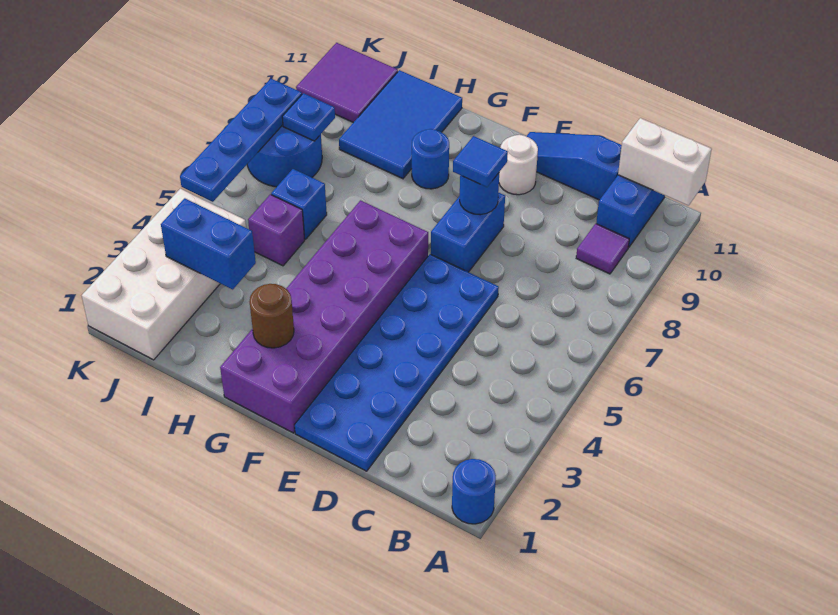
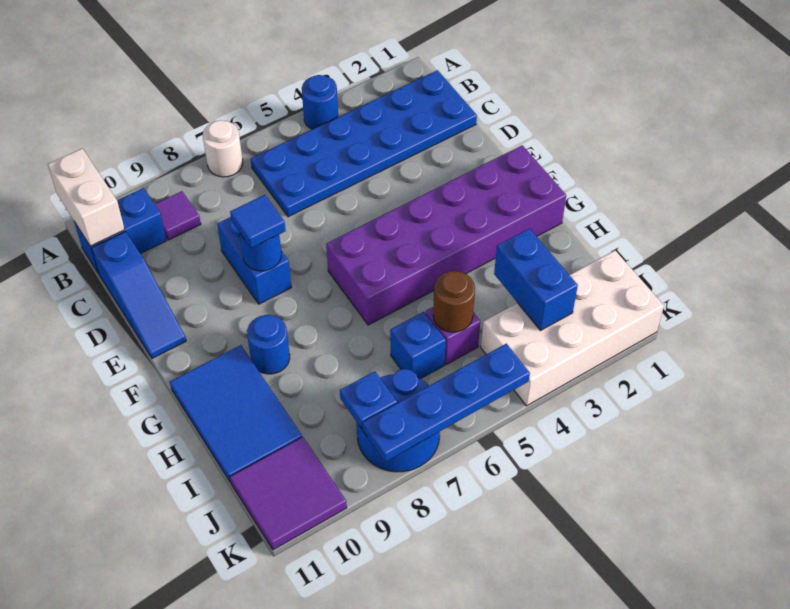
blue round brick A1 level 1 -> blue round brick A4 level 1
blue plate D1:E6 level 1 -> blue plate B1:C6 level 1
blue brick E7:E8 level 1 -> blue brick D8:E8 level 1
white round brick E10 level 1 -> white round brick A7 level 1
brown round brick G2 level 2 -> brown round brick I5 level 2
blue tile H9:I11 level 1 -> blue tile G10:I11 level 1

